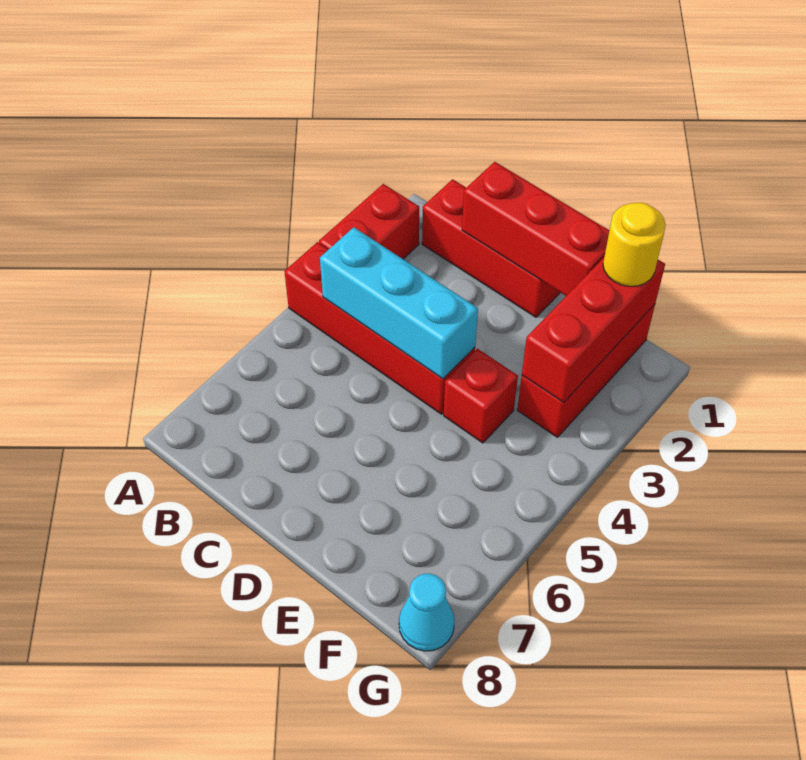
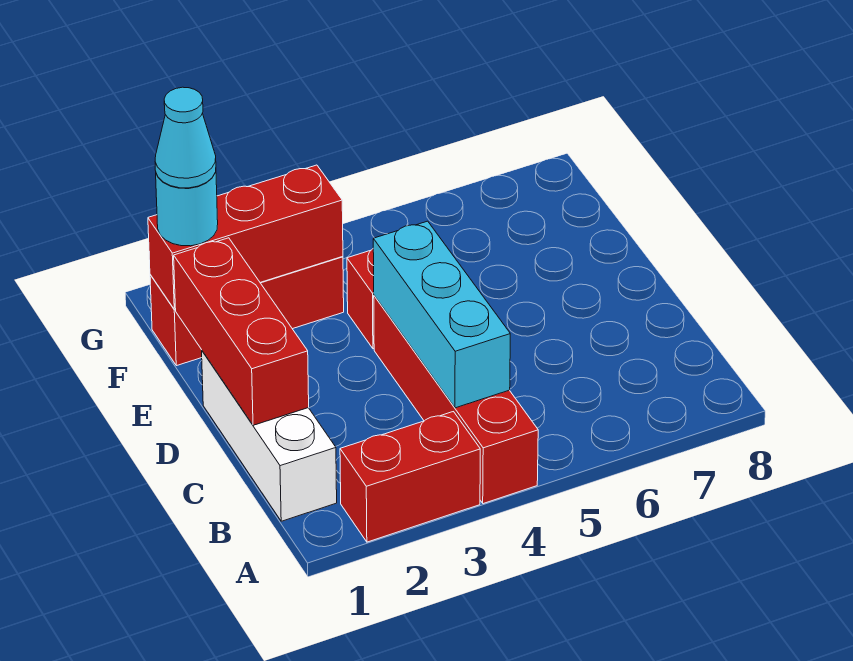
red brick B1:D1 level 1 -> white brick B1:D1 level 1
yellow round brick F1 level 3 -> cyan round brick F1 level 3
cyan cone G8 level 1 -> cyan cone F1 level 4

